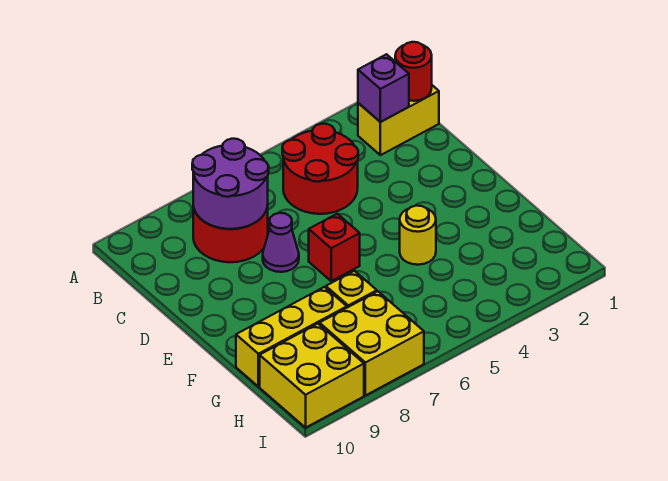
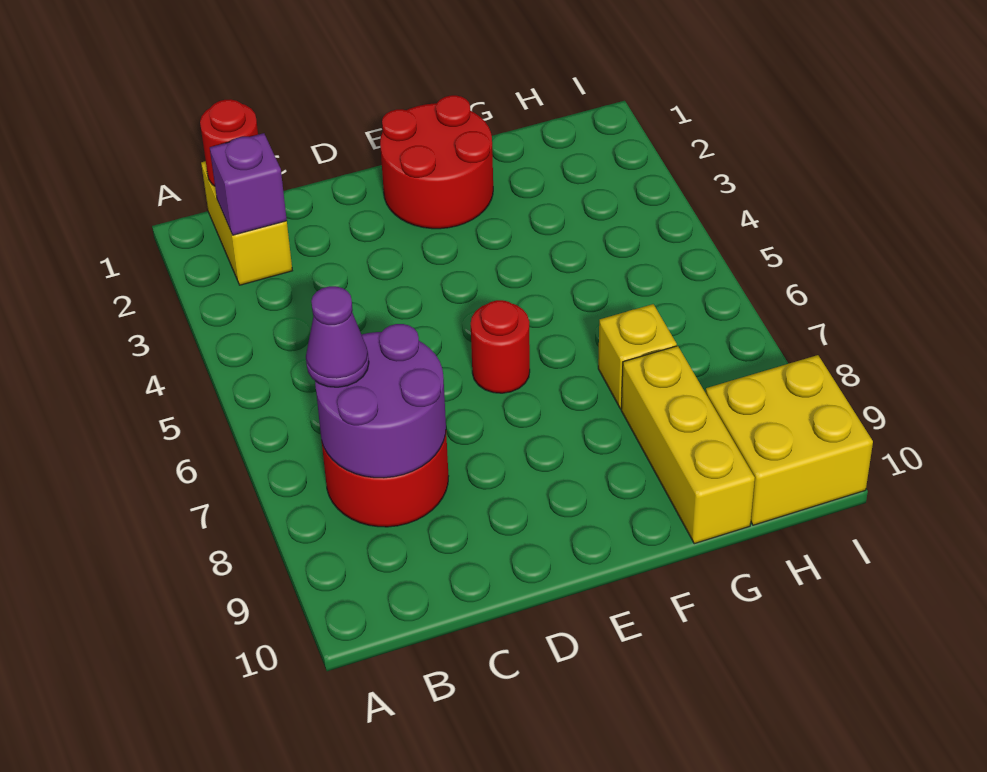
red round brick B4:C5 level 1 -> red round brick E1:F2 level 1
purple cone D7 level 1 -> purple cone B7 level 3
red brick E6 level 1 -> red round brick E6 level 1
yellow round brick F4 level 1 -> none
yellow brick H7:I8 level 1 -> none

